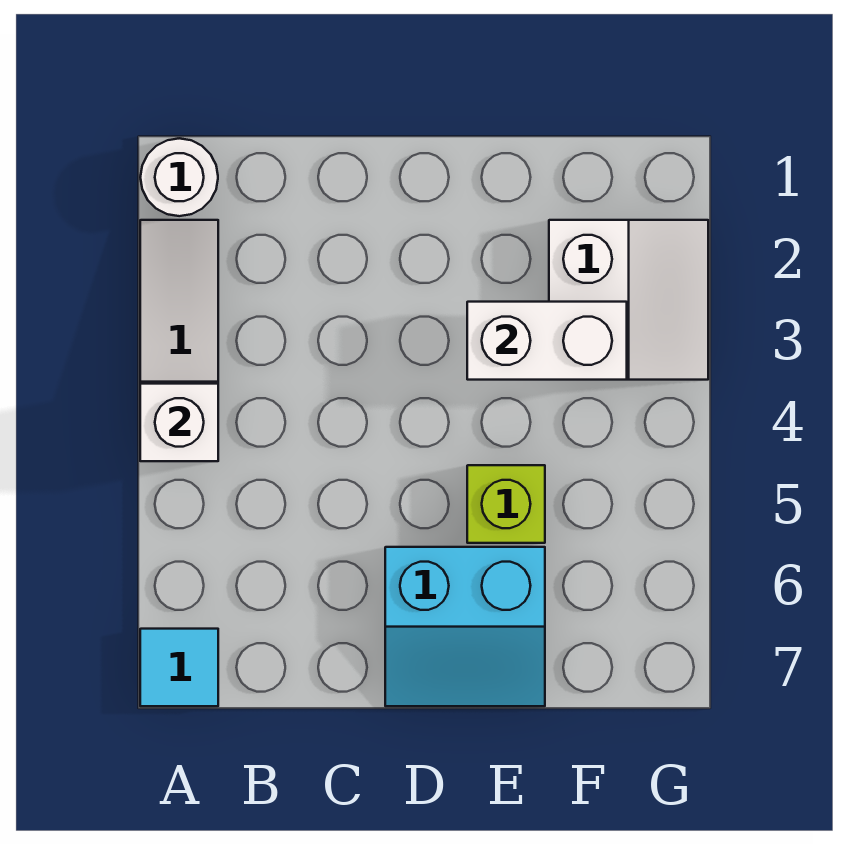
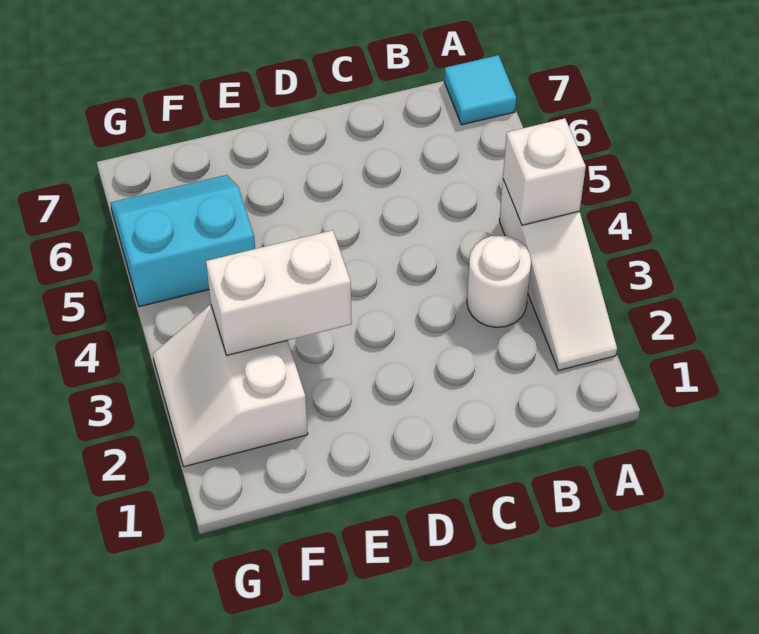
white round brick A1 level 1 -> white round brick B3 level 1
cyan slope D6:E7 level 1 top 6 -> cyan slope F5:G6 level 1 top 5
lime brick E5 level 1 -> none

